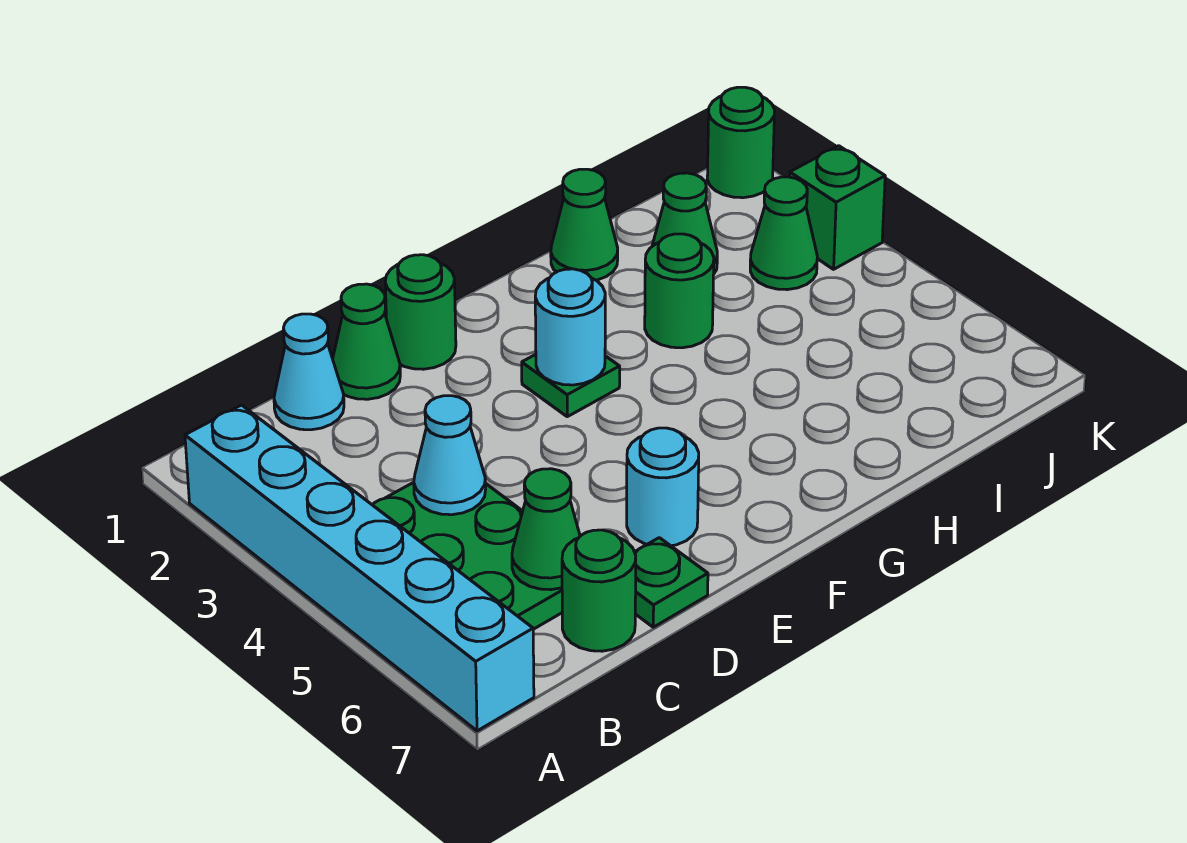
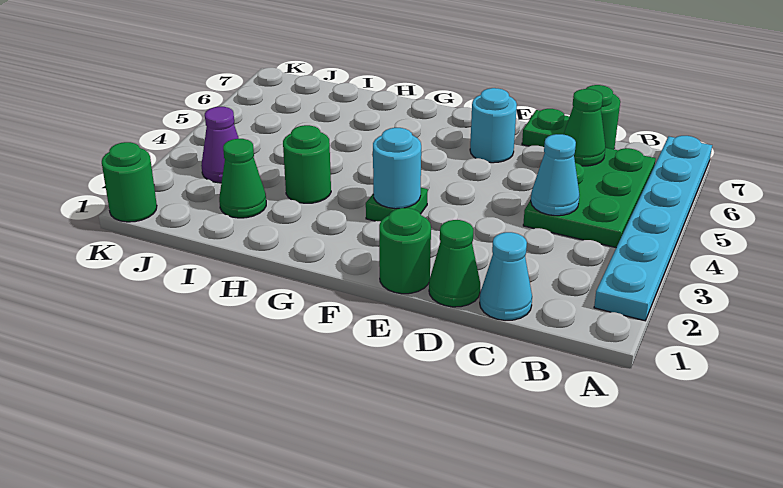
cyan brick A2:A7 level 1 -> cyan plate A2:A7 level 1
green cone H1 level 1 -> none
green cone J3 level 1 -> purple cone J3 level 1
green brick K3 level 1 -> none

